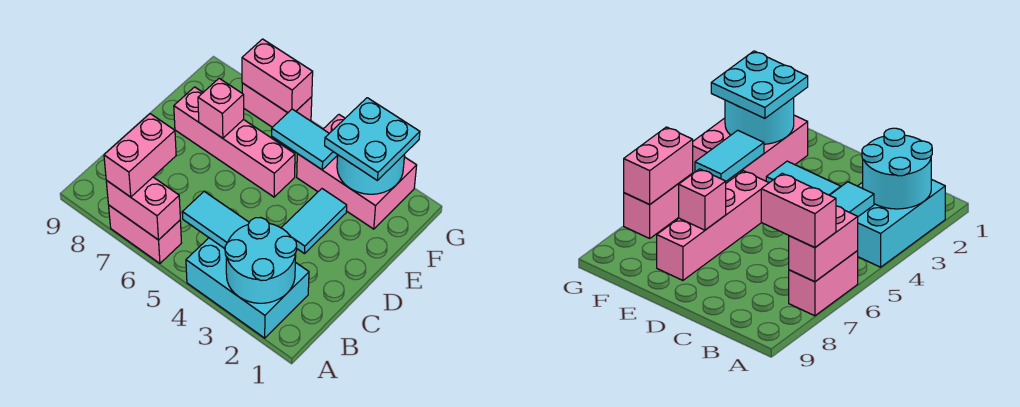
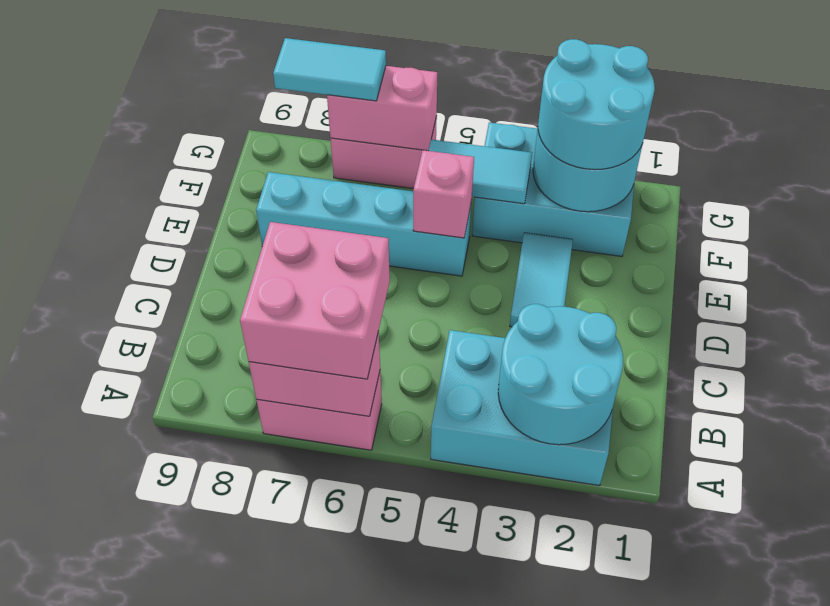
pink brick A7:B7 level 3 -> pink brick A6:B7 level 3
cyan tile B4:B5 level 2 -> cyan tile G7:G8 level 3
pink brick E5:E8 level 1 -> cyan brick E5:E8 level 1
pink brick E7 level 2 -> pink brick E5 level 2
pink brick F2:G4 level 1 -> cyan brick F2:G4 level 1
cyan plate F2:G3 level 3 -> cyan round brick F2:G3 level 3

